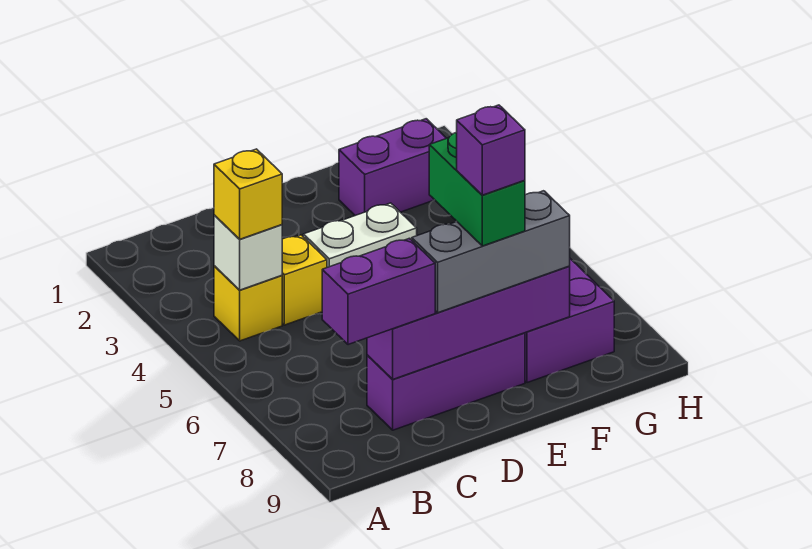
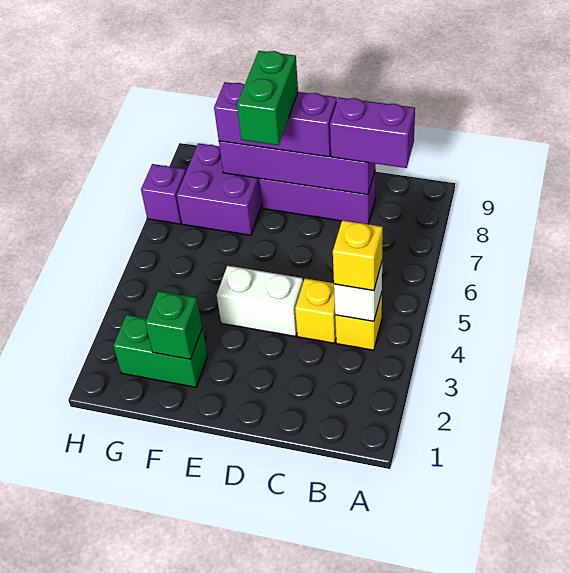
grey brick D8:F8 level 3 -> purple brick D8:F8 level 3
purple brick E8 level 5 -> purple brick H7 level 1
purple brick F2:G2 level 1 -> green brick F2:G2 level 1
none -> green brick F2 level 2

